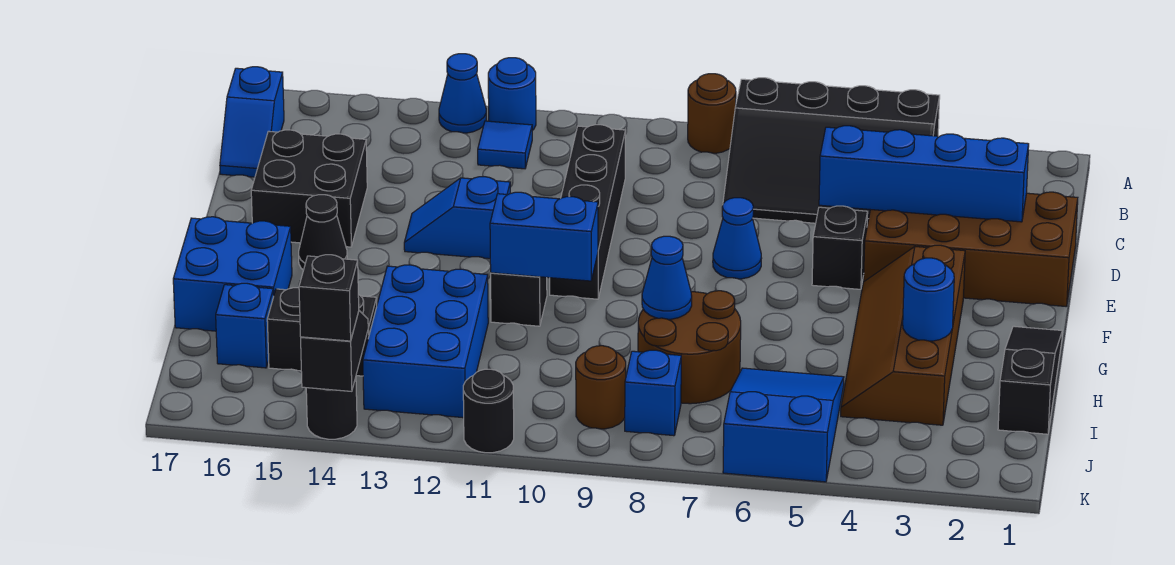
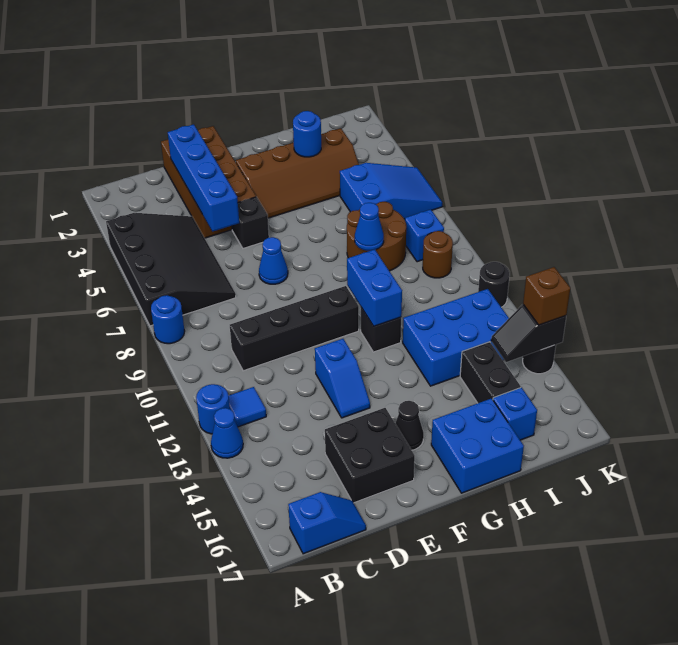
brown round brick A8 level 1 -> blue round brick A8 level 1
black slope G1:I1 level 1 top I -> none
blue slope I5:K6 level 1 top K -> blue slope I5:K6 level 1 top I
black brick K14 level 3 -> brown brick K14 level 3

